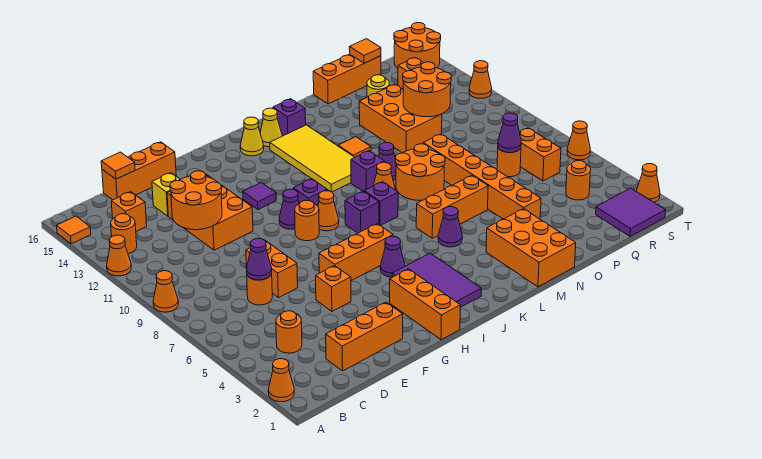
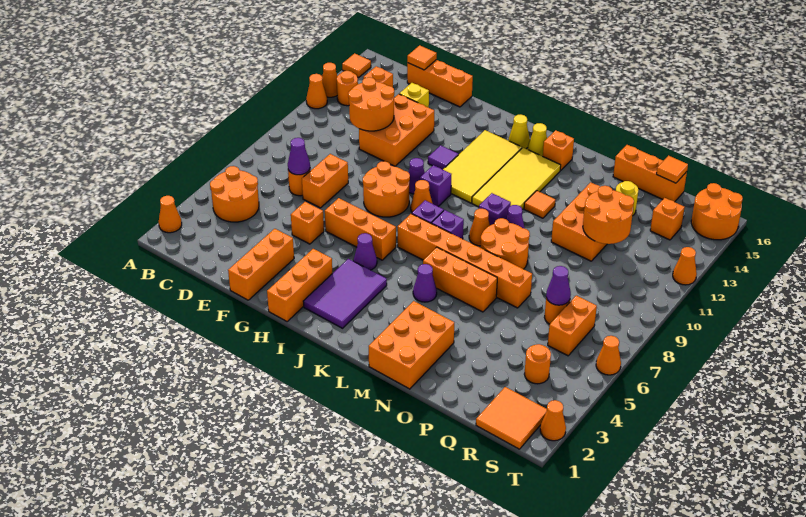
orange cone A9 level 1 -> orange cone A13 level 1
orange round brick C4 level 1 -> orange round brick B4:C5 level 1
orange brick D2:F2 level 1 -> orange brick F1:F3 level 1
orange round brick H9 level 1 -> orange round brick G8:H9 level 1
none -> yellow tile I11:J14 level 1
purple brick L15 level 1 -> orange brick L15 level 1
orange brick O4:O9 level 1 -> orange brick J7:O7 level 1
purple tile R1:S2 level 1 -> orange tile R1:S2 level 1

